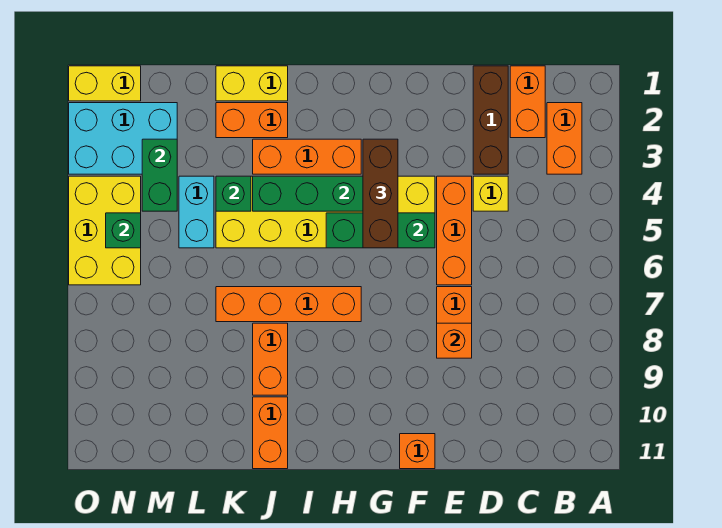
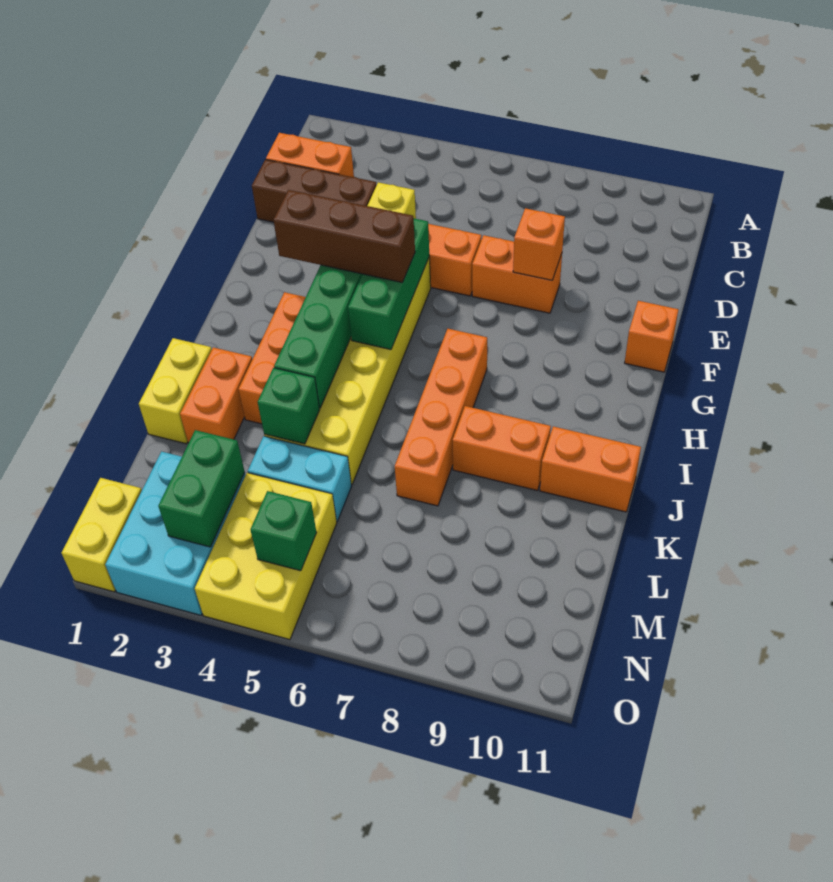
orange brick B2:B3 level 1 -> none
green brick M3:M4 level 2 -> green brick M3:N3 level 2
yellow brick N4:O6 level 1 -> yellow brick M4:O5 level 1

